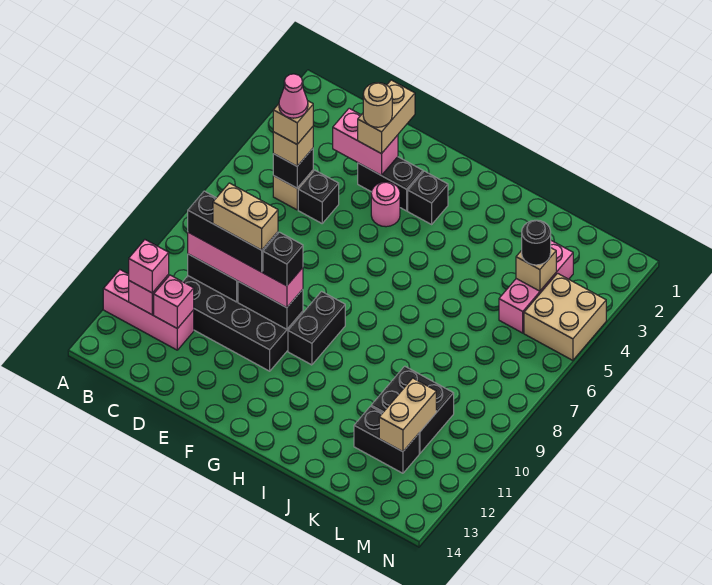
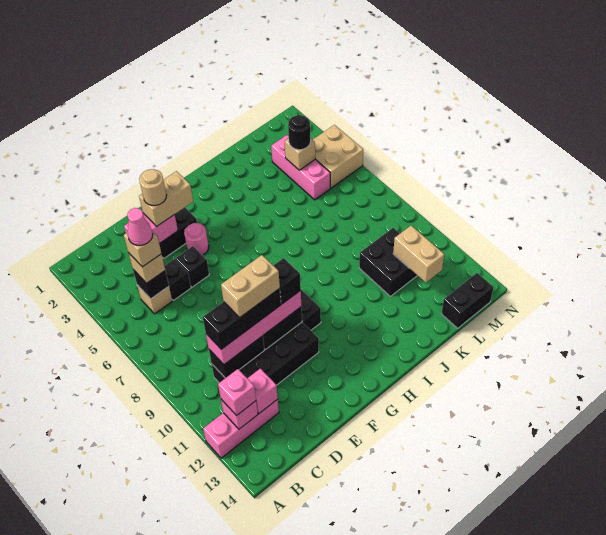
tan brick E2:E3 level 3 -> tan brick E3:F3 level 3
black brick G3 level 1 -> black brick E5 level 1
black brick K12:L12 level 1 -> black brick L14:M14 level 1

